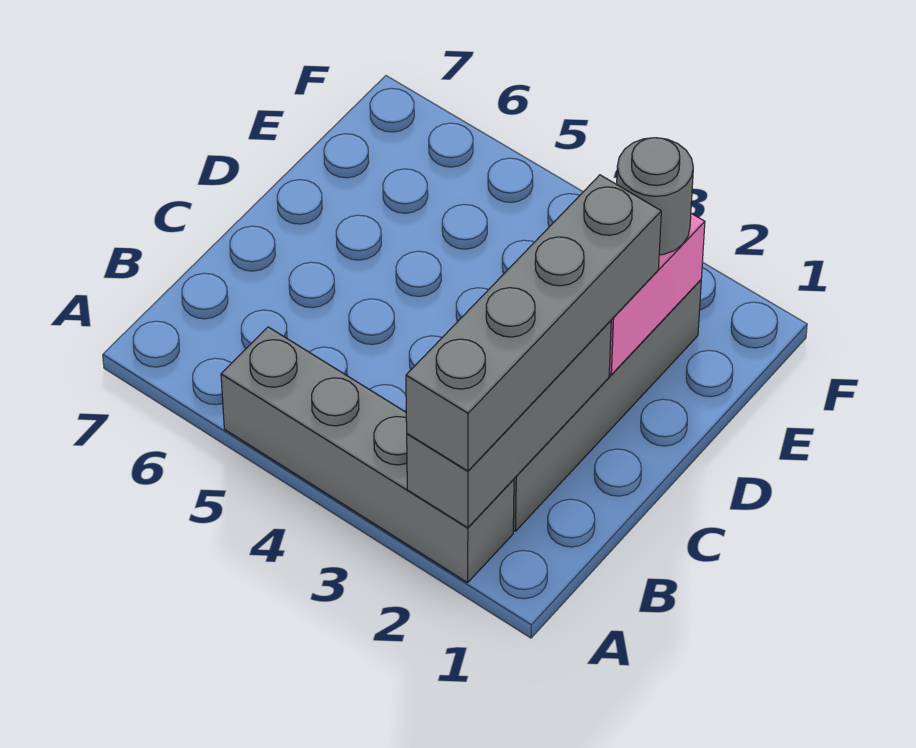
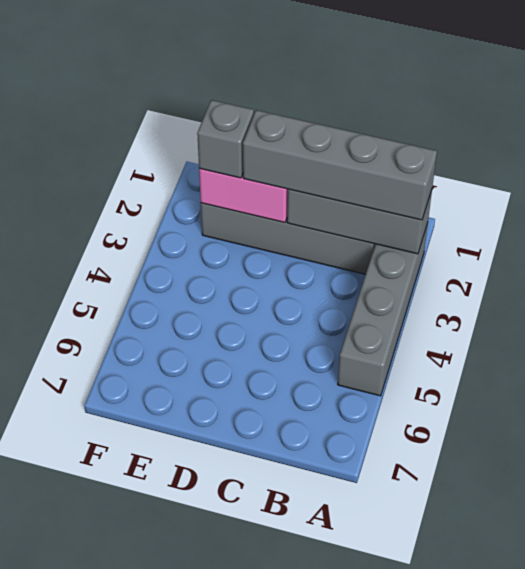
grey round brick E2 level 3 -> grey brick E2 level 3

